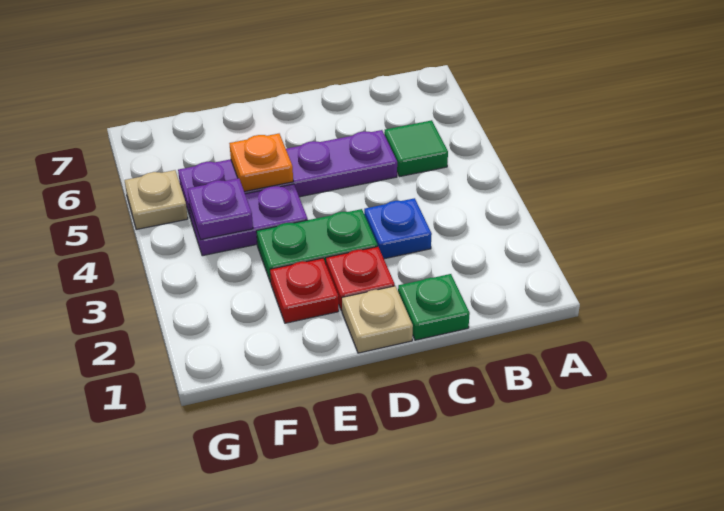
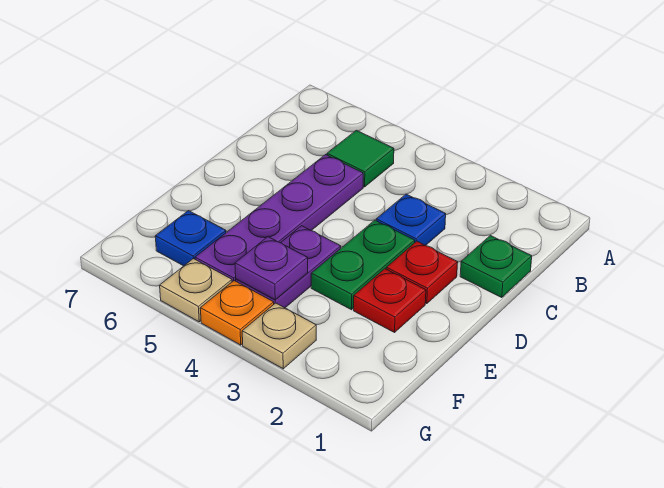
tan plate D1 level 1 -> tan plate G3 level 1
orange plate E5 level 2 -> orange plate G4 level 1
none -> blue plate F6 level 1

